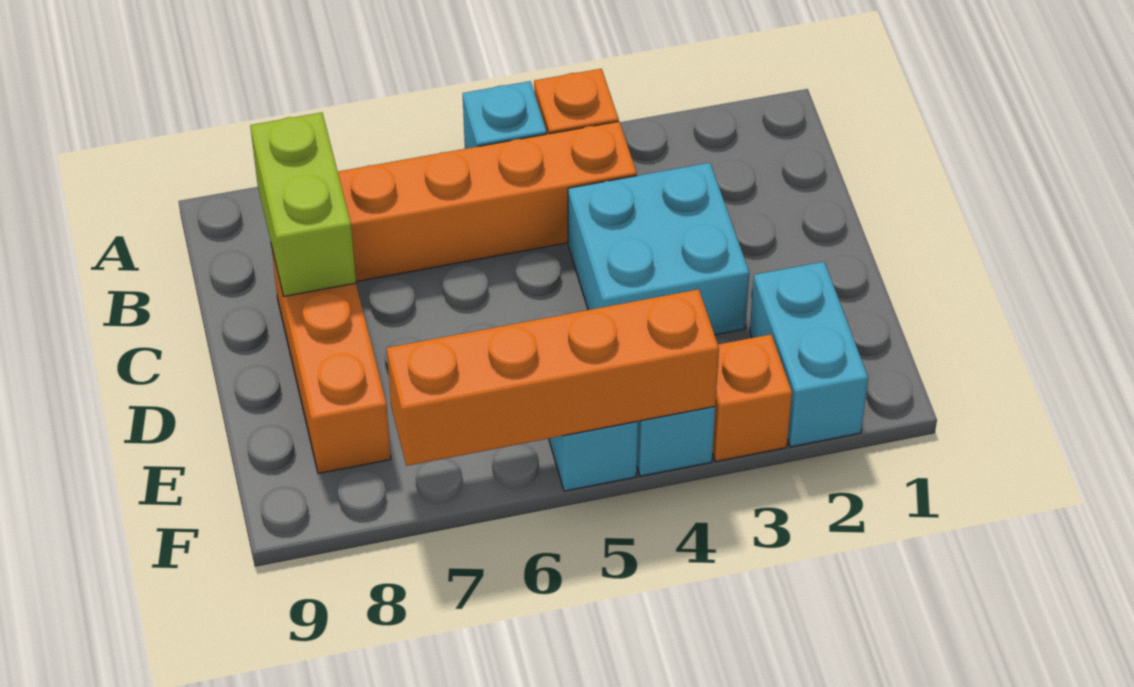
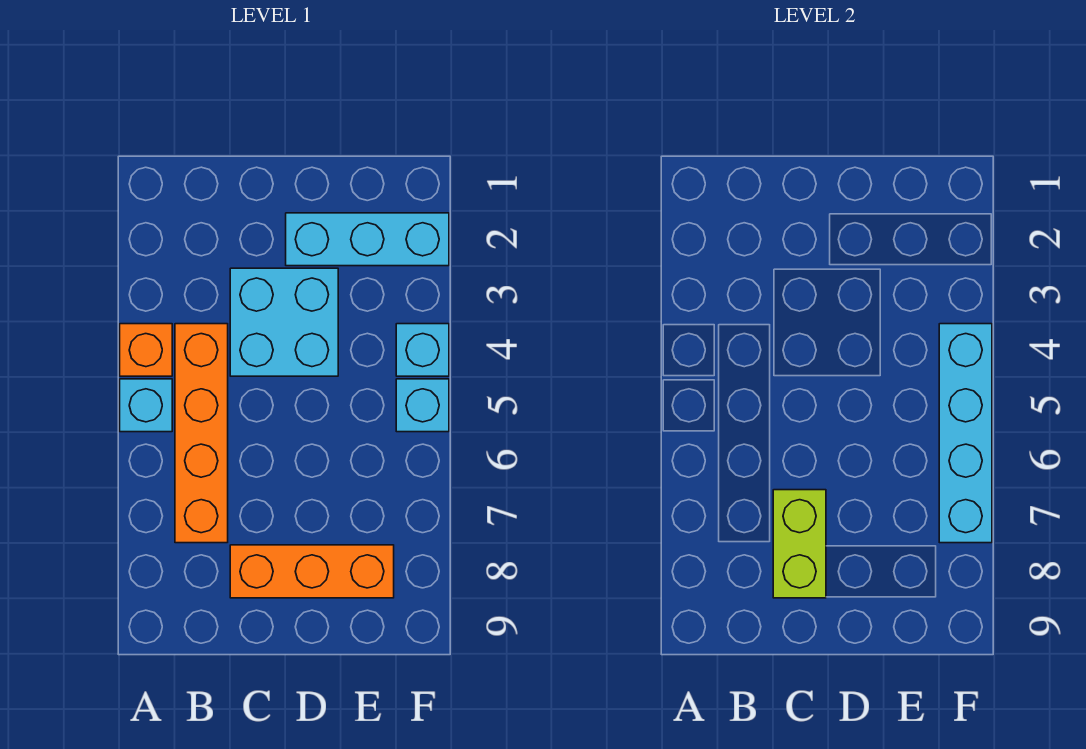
lime brick B8:C8 level 2 -> lime brick C7:C8 level 2
cyan brick E2:F2 level 1 -> cyan brick D2:F2 level 1
orange brick F3 level 1 -> none
orange brick F4:F7 level 2 -> cyan brick F4:F7 level 2

